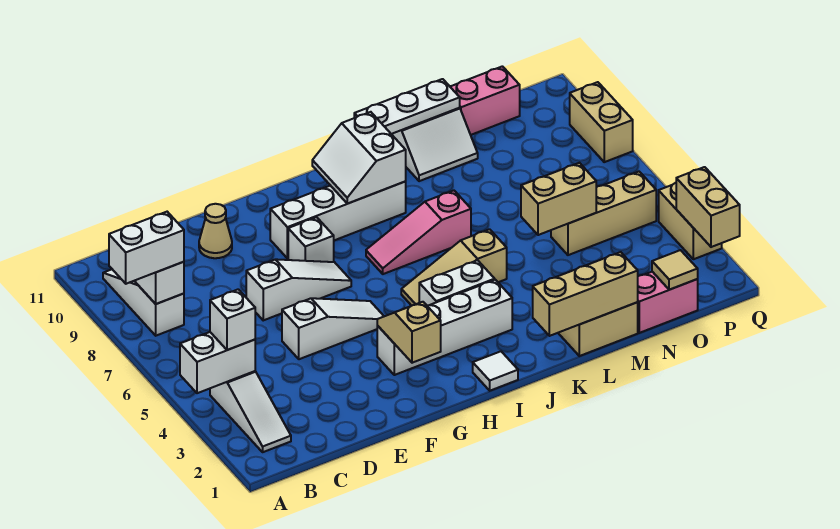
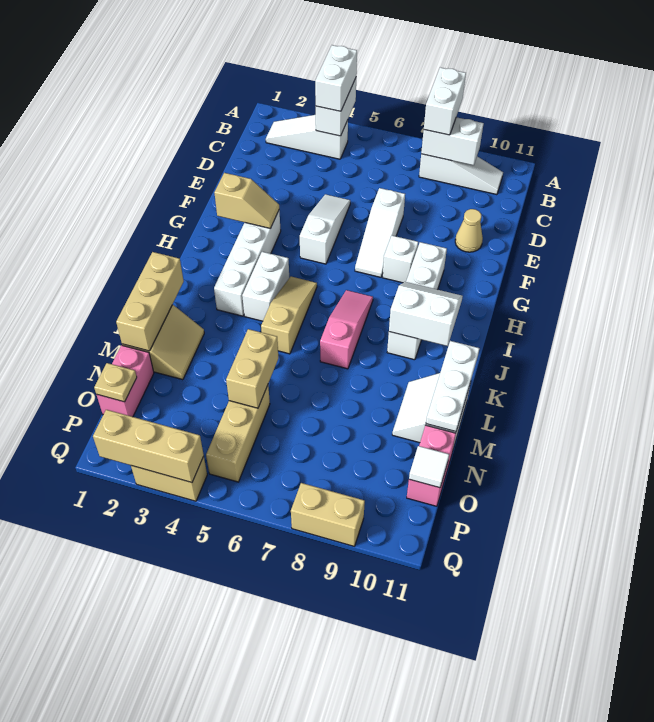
white brick B4 level 3 -> white brick A4:B4 level 3
white slope E5:G5 level 1 top E -> white slope E5:G5 level 1 top G
white tile I1 level 1 -> white tile O11 level 2
tan tile O1 level 2 -> tan plate O1 level 2
tan brick Q2:Q3 level 2 -> tan brick Q2:Q4 level 2

